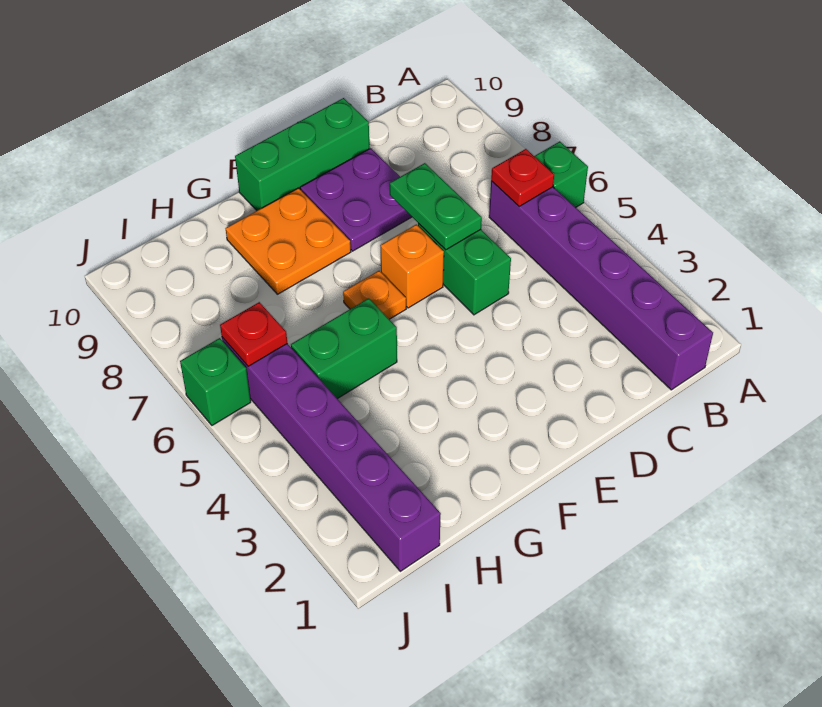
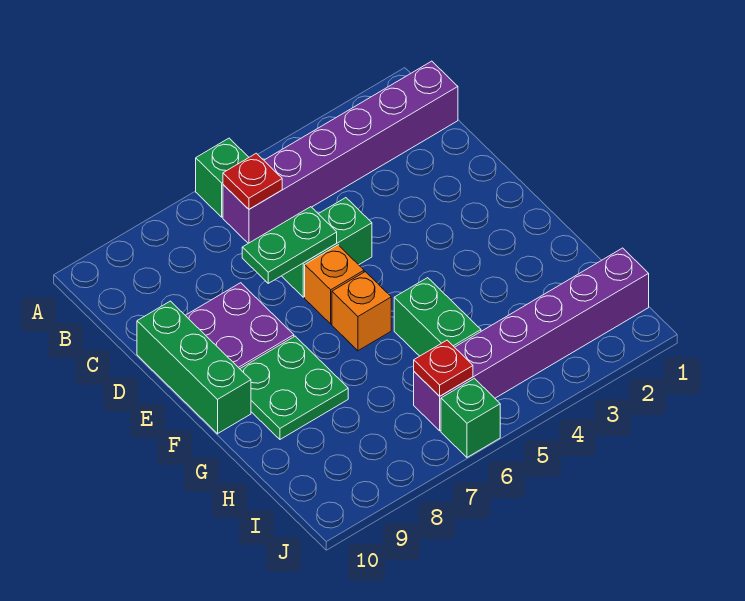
orange plate F6 level 1 -> orange brick F6 level 1
orange plate F8:G9 level 1 -> green plate F8:G9 level 1

